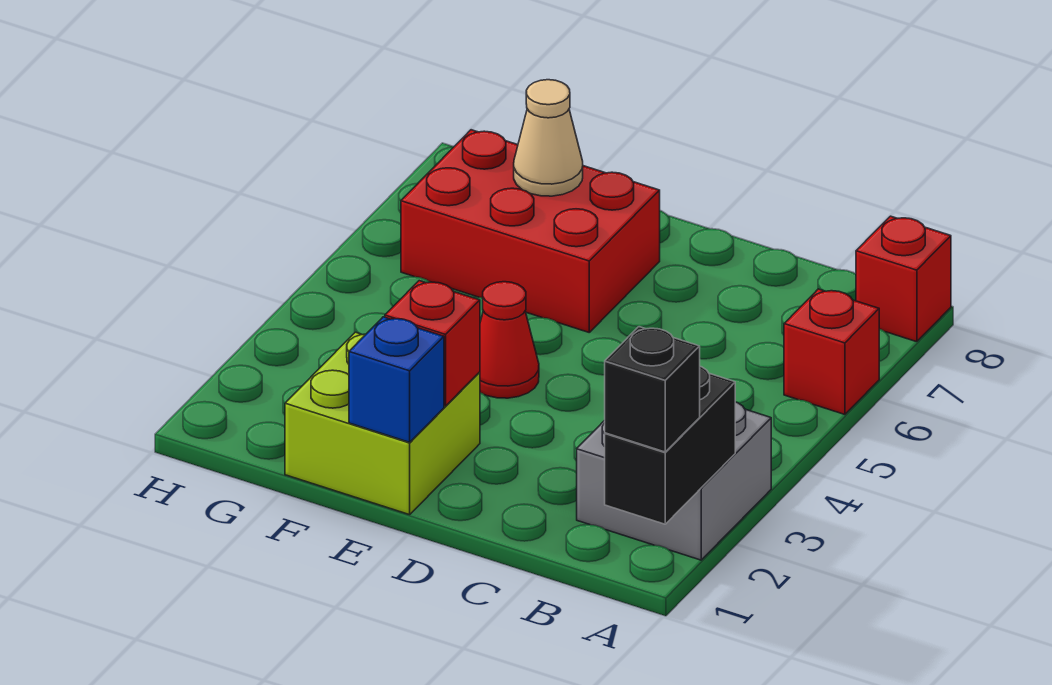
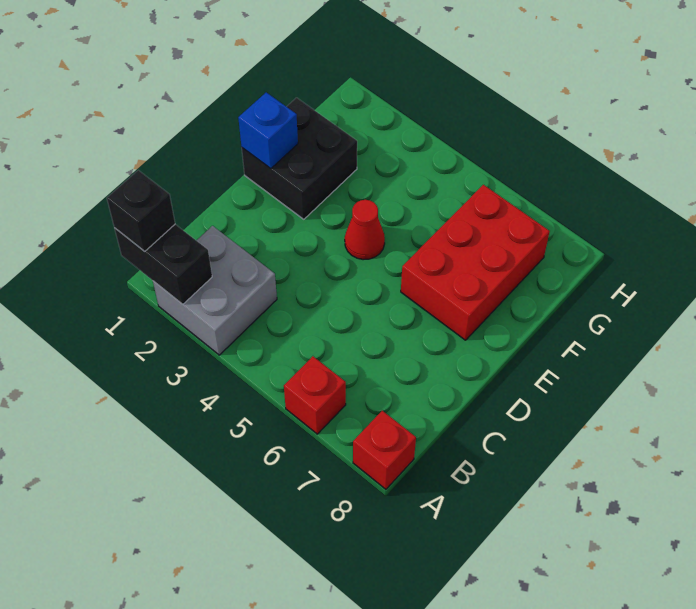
lime brick E1:F2 level 1 -> black brick E1:F2 level 1
red brick E2 level 2 -> none
tan cone F7 level 2 -> none

